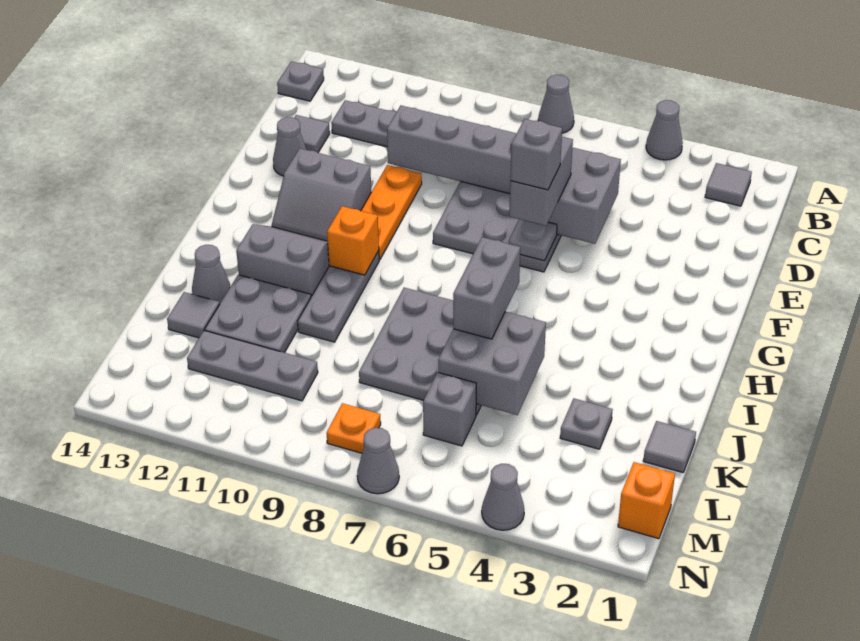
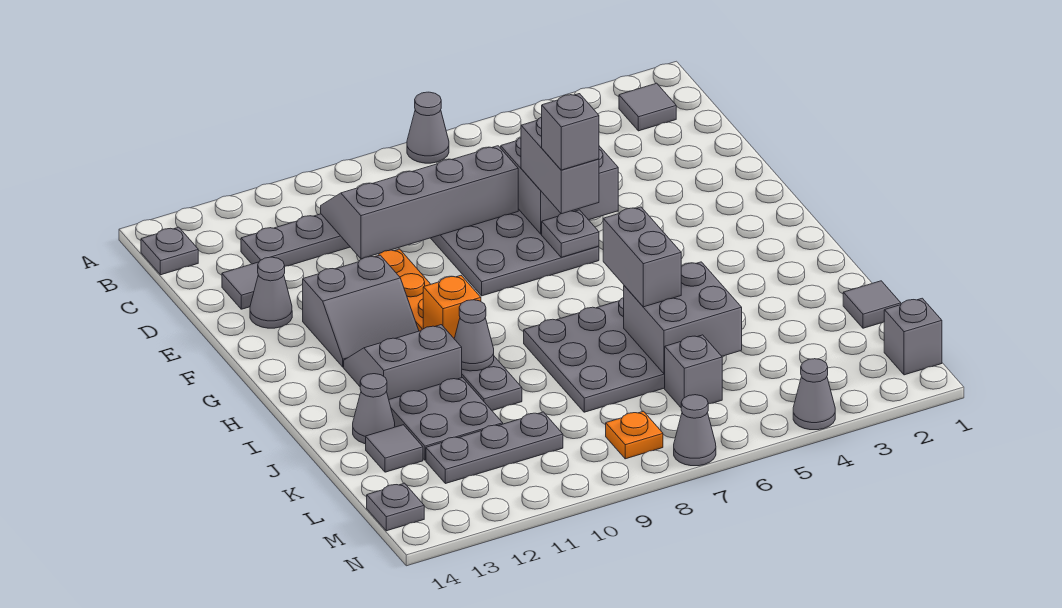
grey cone A4 level 1 -> grey cone I10 level 2
grey plate K3 level 1 -> grey plate M14 level 1
orange brick M1 level 1 -> grey brick M1 level 1

